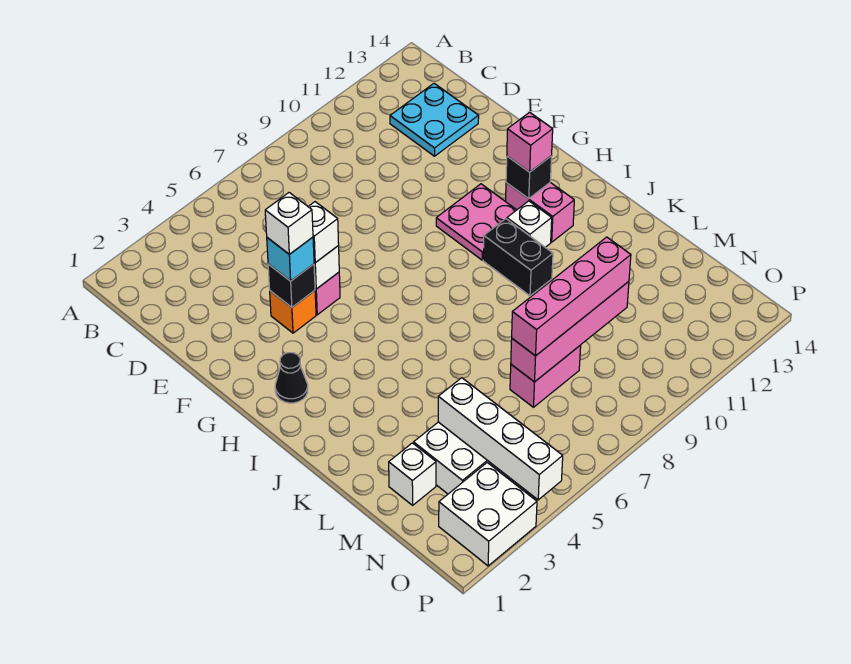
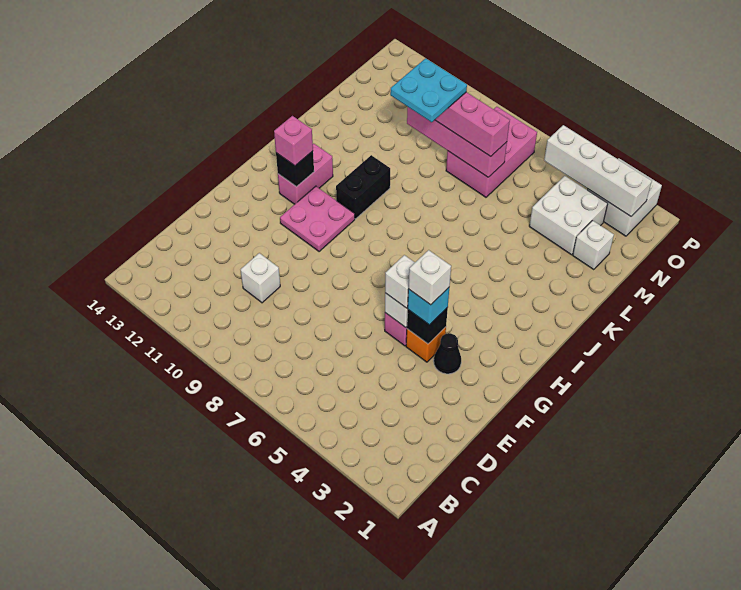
cyan plate C12:D13 level 1 -> cyan plate L9:M10 level 4
black cone H2 level 1 -> black cone F3 level 1
white brick I11 level 1 -> white brick D10 level 1
white brick M4:P4 level 2 -> white brick O2:O5 level 2
pink brick M7:M8 level 1 -> pink brick M7:O8 level 1

